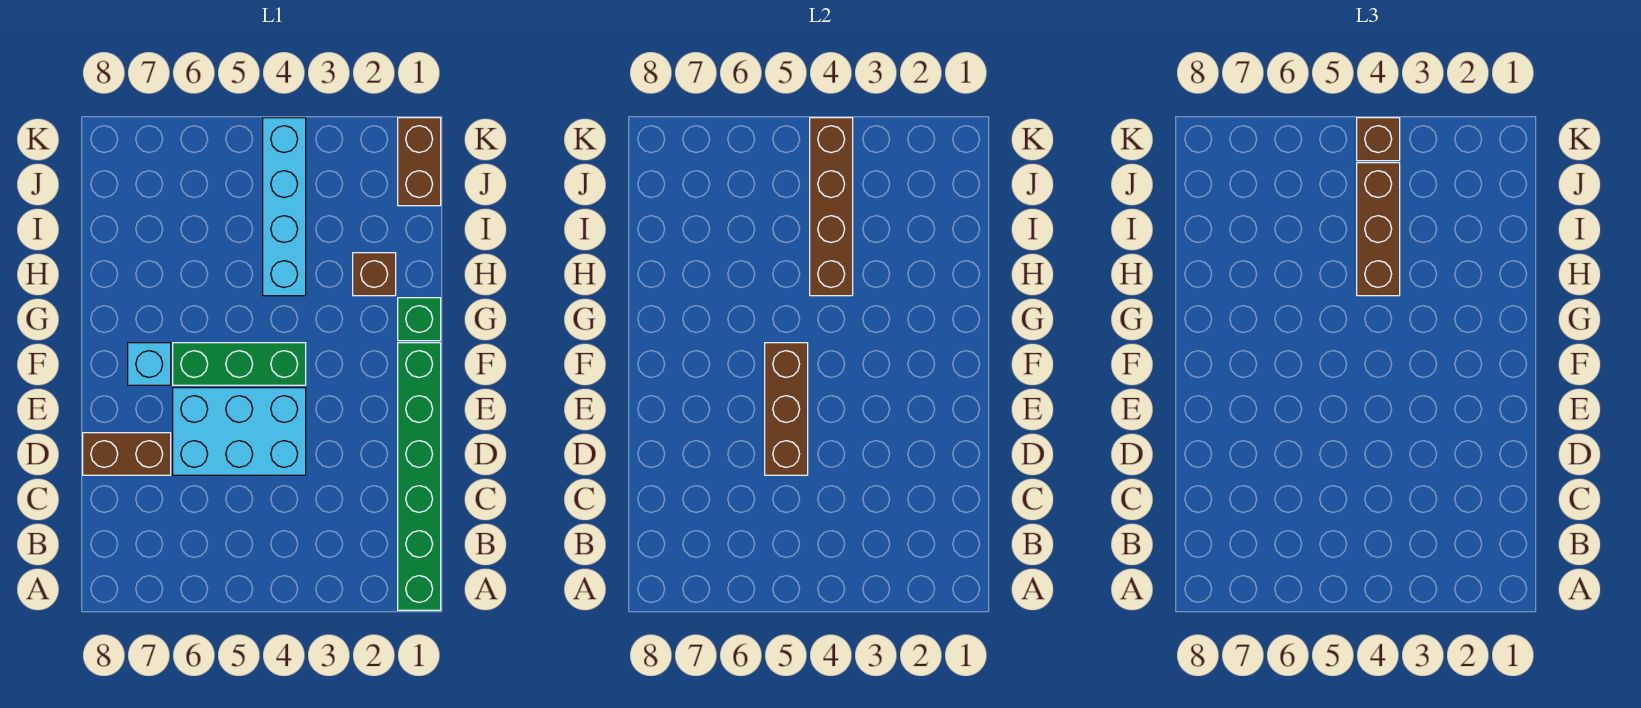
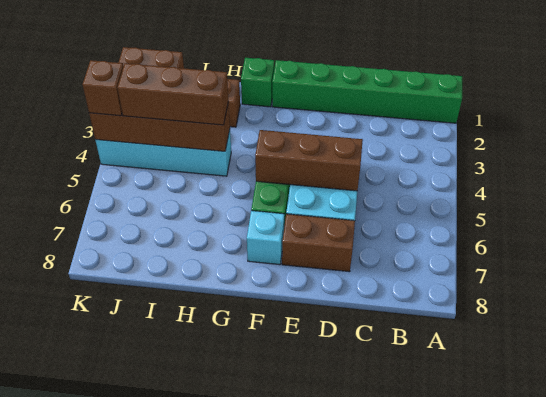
brown brick D7:D8 level 1 -> brown brick D7:E7 level 1

